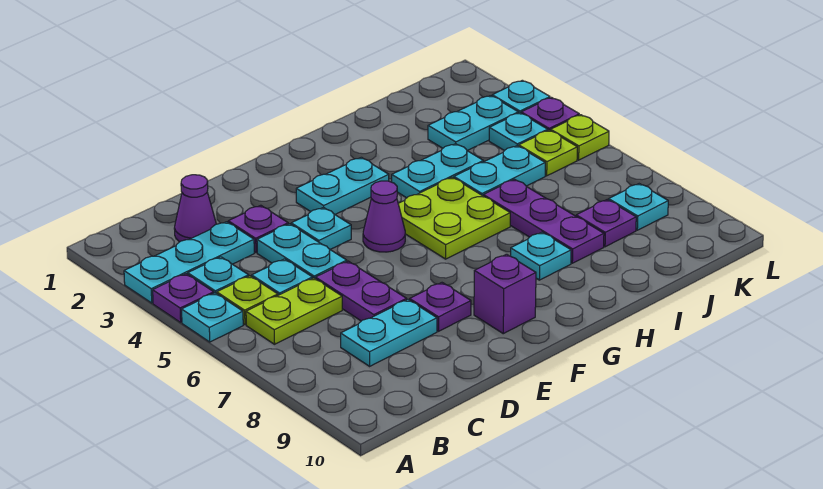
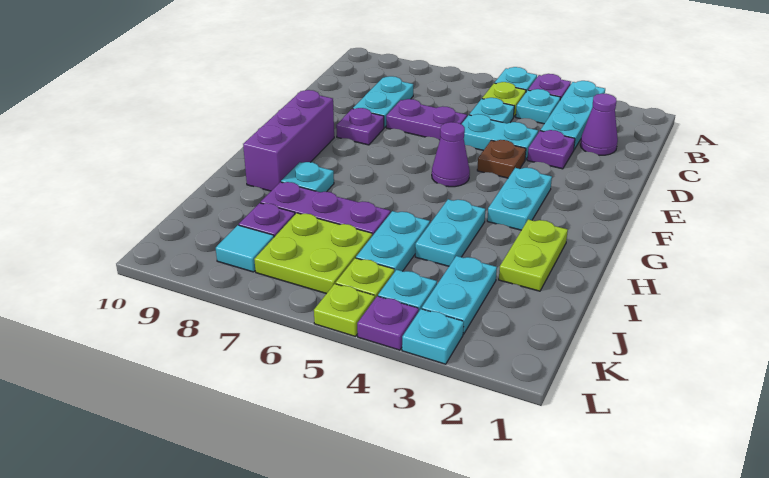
lime plate B6:C6 level 1 -> lime plate H2:I2 level 1
cyan plate E4 level 1 -> brown plate E4 level 1
purple brick F9 level 1 -> purple brick F9:H9 level 1
lime plate G5:H6 level 1 -> lime plate J6:K7 level 1
cyan plate K8 level 1 -> cyan tile K8 level 1

